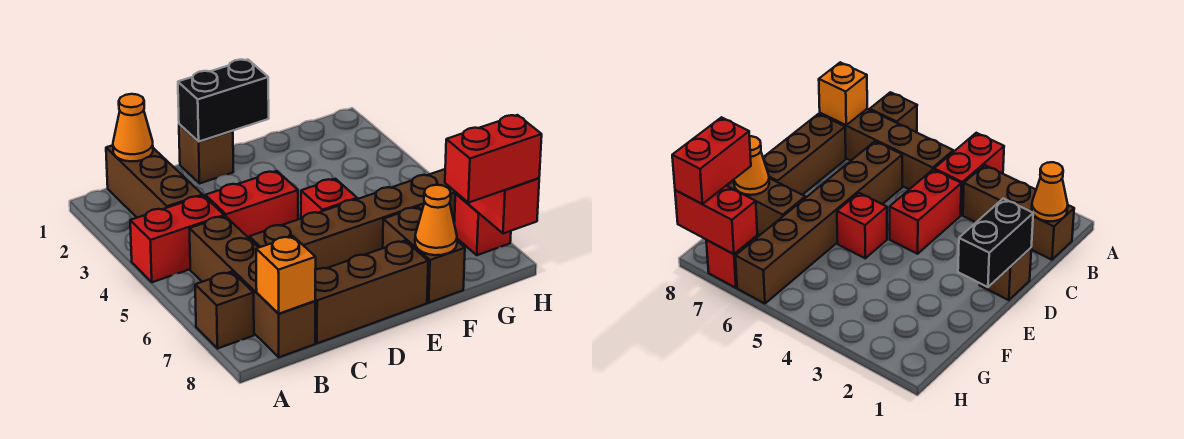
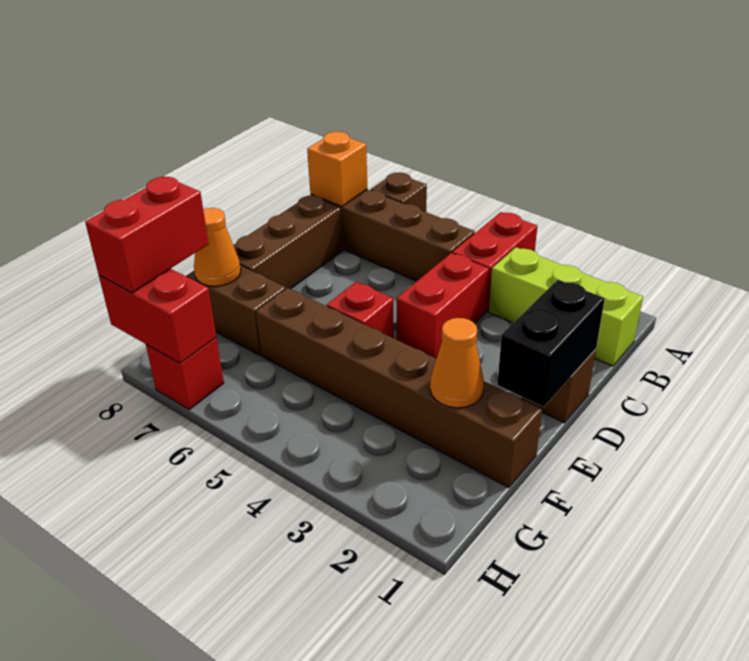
brown brick B1:B3 level 1 -> lime brick B1:B3 level 1
orange cone B1 level 2 -> orange cone F2 level 2
brown brick C6:H6 level 1 -> brown brick F1:F6 level 1

